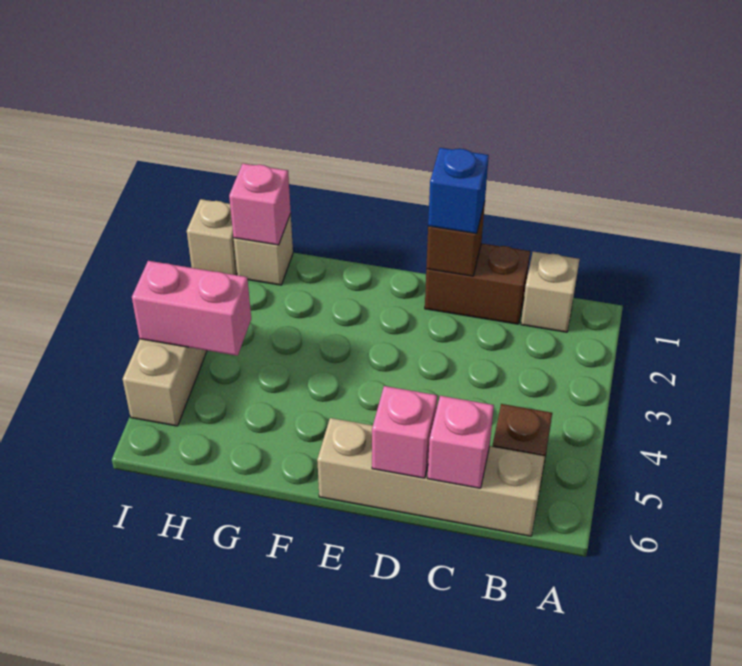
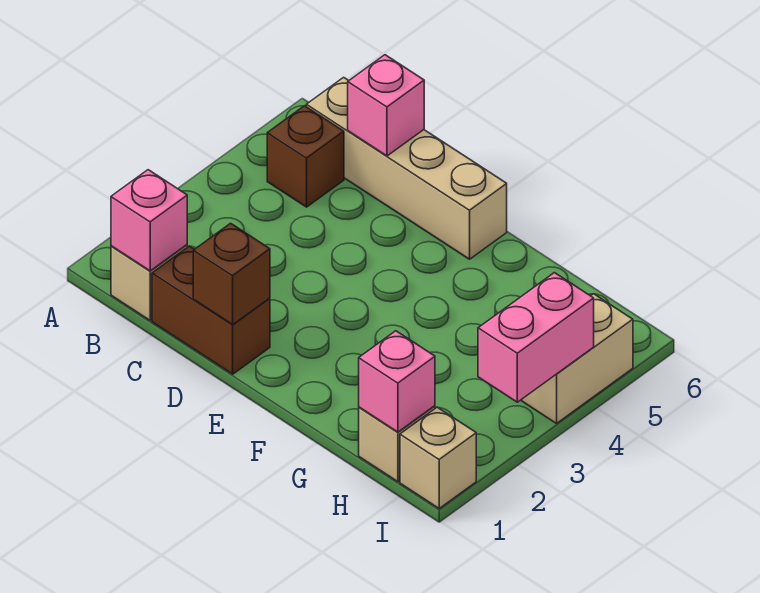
blue brick D1 level 3 -> none
pink brick D6 level 2 -> pink brick B1 level 2
pink brick H4:I4 level 2 -> pink brick I3:I4 level 2

